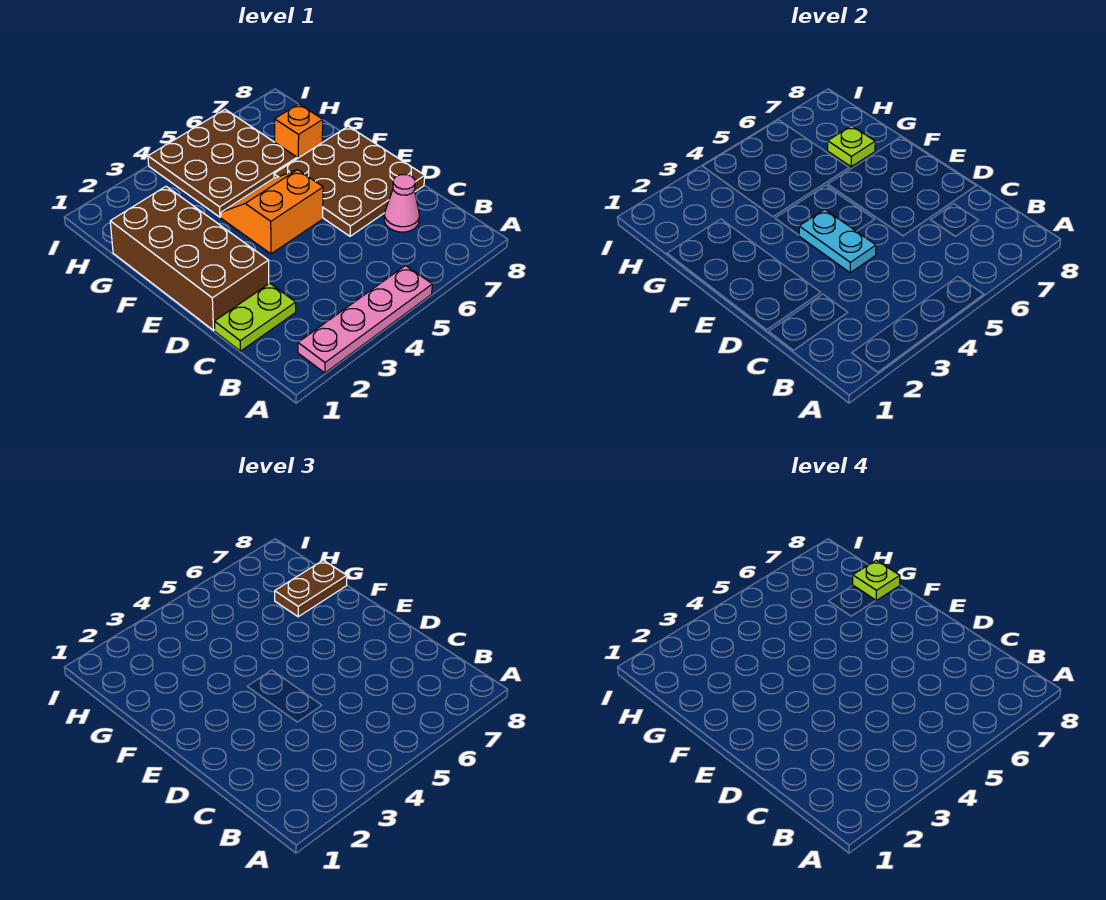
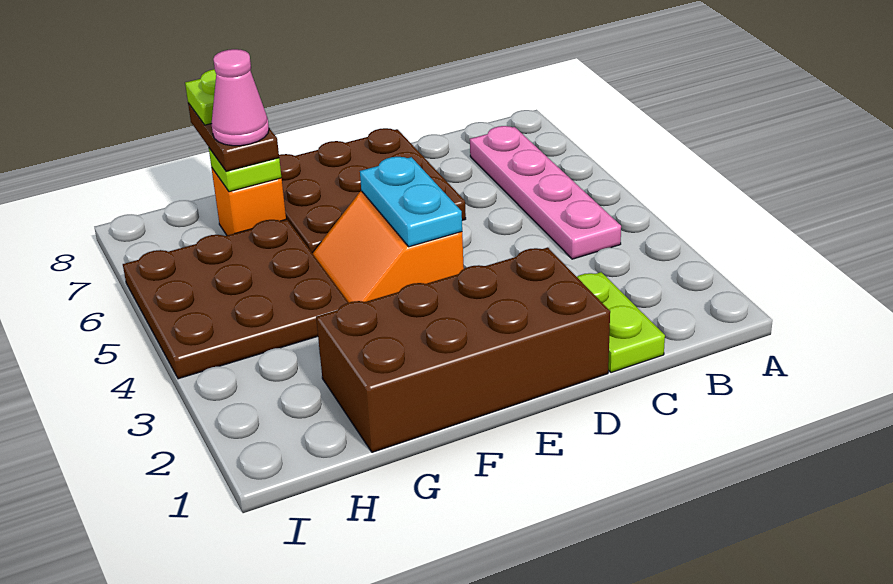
pink plate A2:A5 level 1 -> pink plate B4:B7 level 1
pink cone C7 level 1 -> pink cone G7 level 4
cyan plate D4:E4 level 2 -> cyan plate E4:E5 level 2

